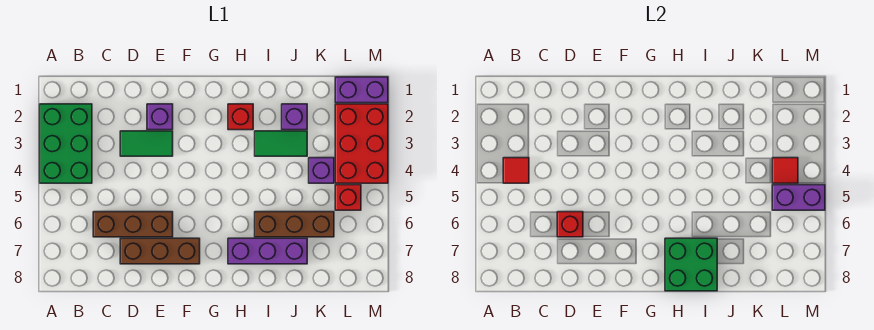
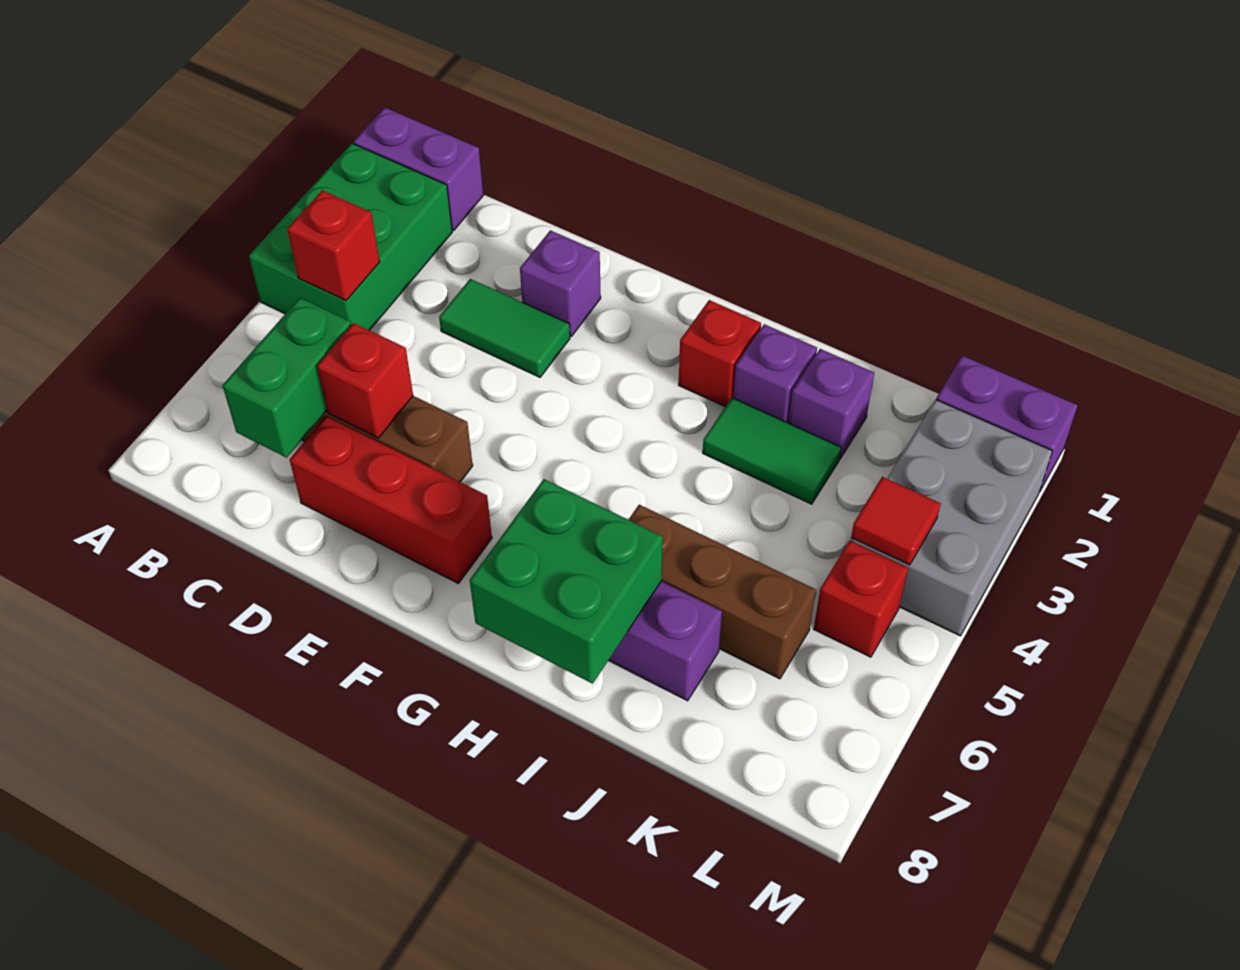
red tile B4 level 2 -> red brick B4 level 2
none -> green brick C6:C7 level 2
brown brick D7:F7 level 1 -> red brick D7:F7 level 1
purple brick K4 level 1 -> purple brick I2 level 1
red brick L2:M4 level 1 -> grey brick L2:M4 level 1
purple brick L5:M5 level 2 -> purple brick A1:B1 level 1

